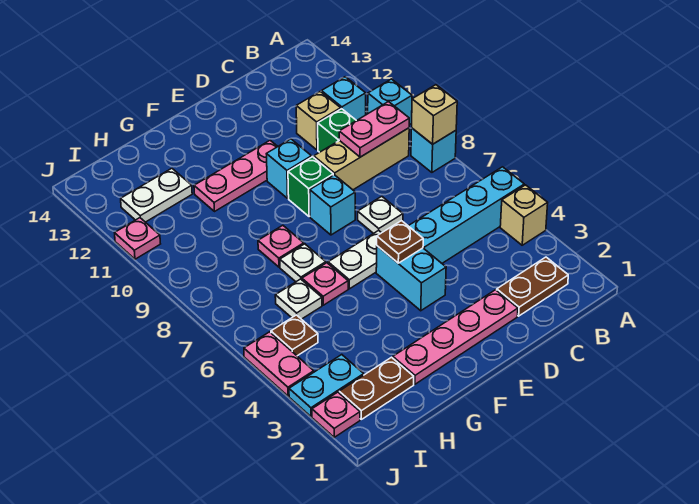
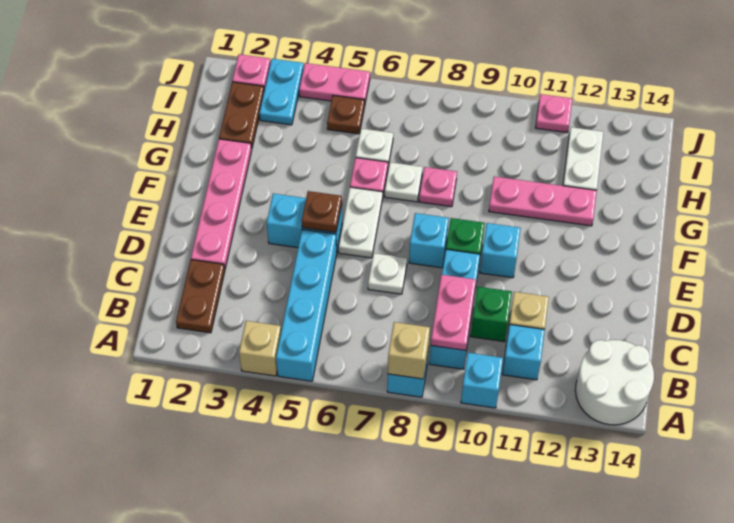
none -> white round brick A13:B14 level 1
tan brick B9:D9 level 1 -> cyan brick B9:D9 level 1
pink plate E11:G11 level 1 -> pink plate G10:G12 level 1

